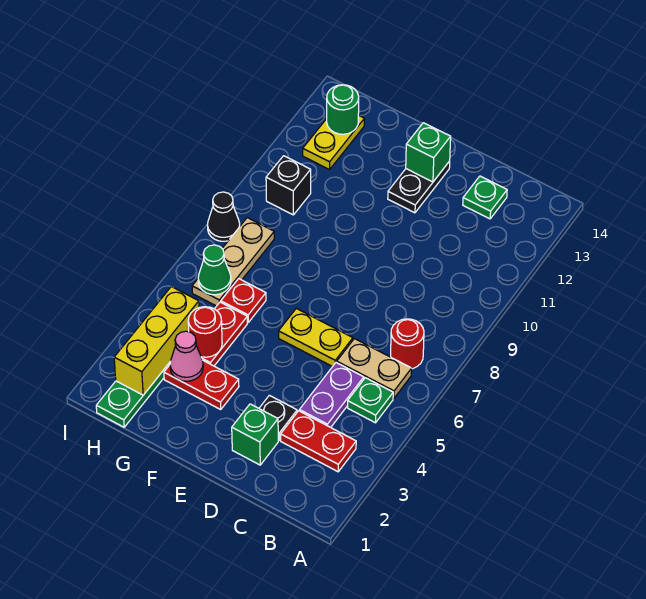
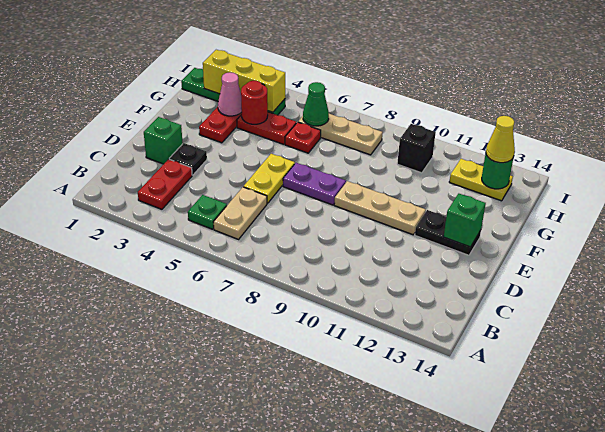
red round brick B7 level 1 -> none
purple plate C4:C5 level 1 -> purple plate E7:E8 level 1
green plate C13 level 1 -> none
none -> tan plate E9:E11 level 1
none -> yellow cone H13 level 3
black cone I8 level 1 -> none

